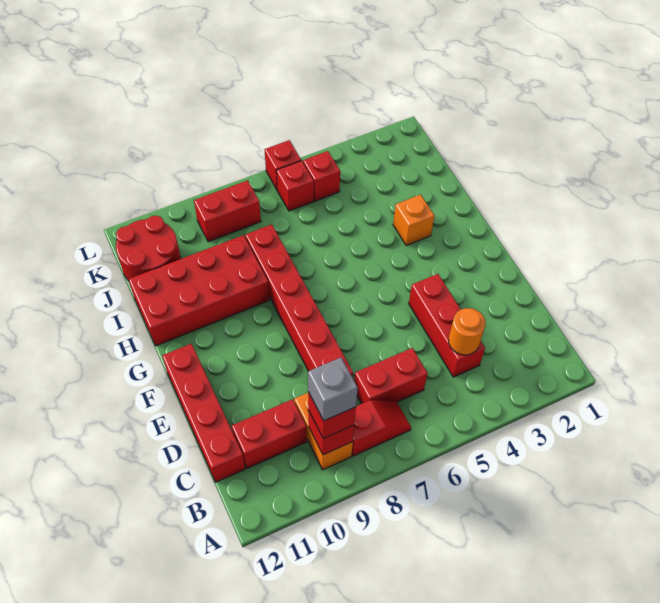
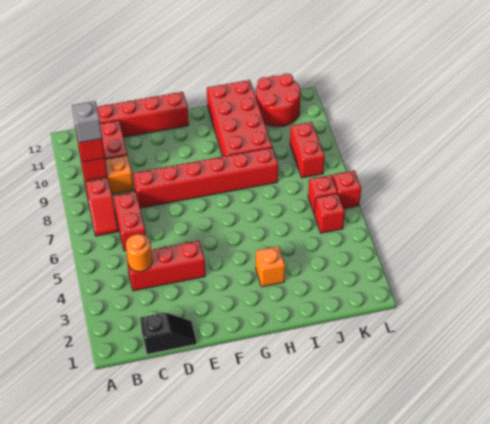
none -> black slope C1:D1 level 1 top C

